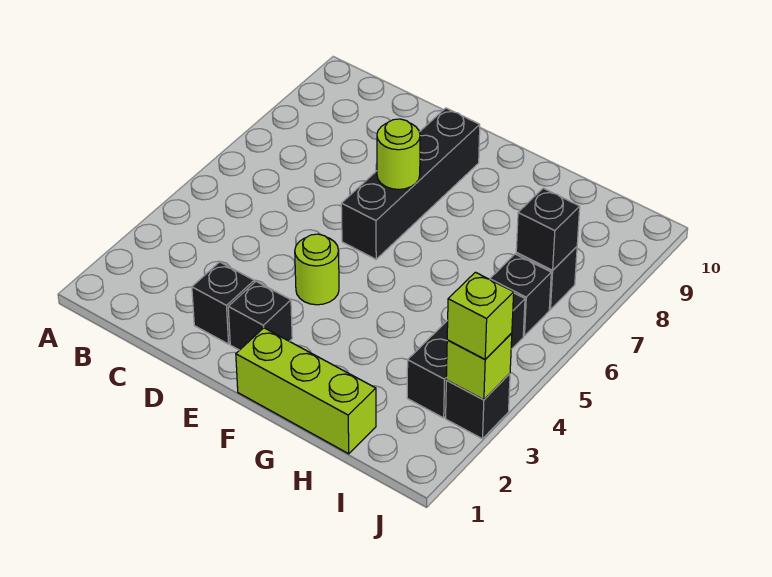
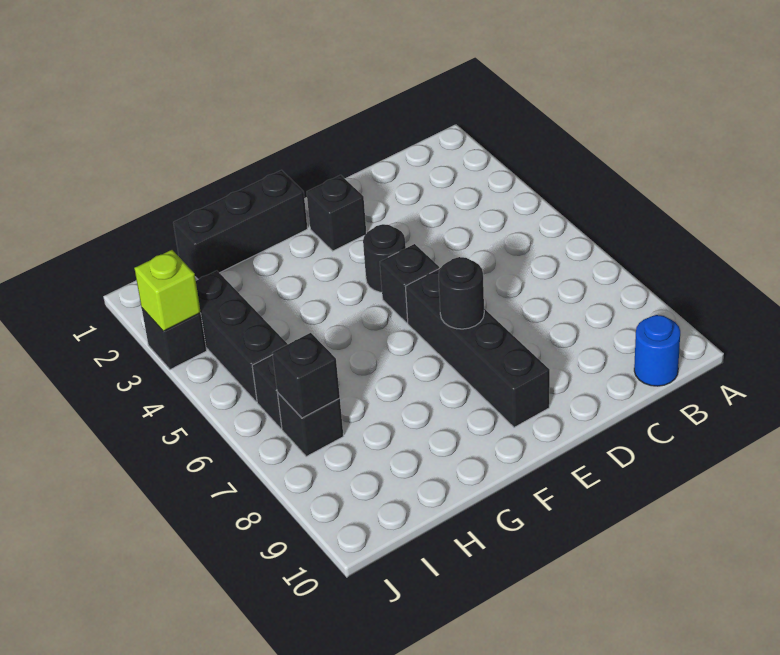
none -> blue round brick B10 level 1
black brick D2 level 1 -> black brick E5 level 1
lime round brick E4 level 1 -> black round brick E4 level 1
lime round brick E7 level 2 -> black round brick E7 level 2
lime brick F1:H1 level 1 -> black brick F1:H1 level 1
lime brick J3 level 3 -> none

